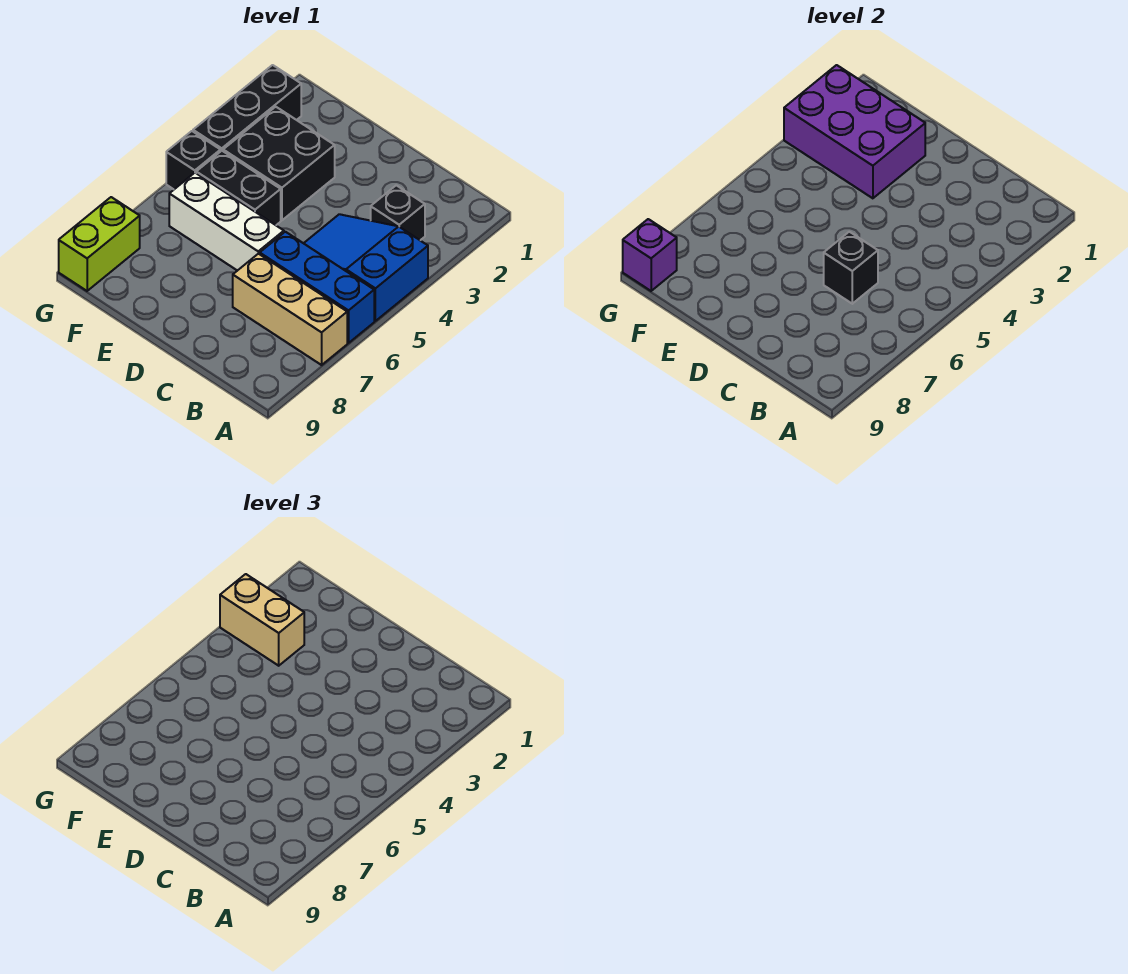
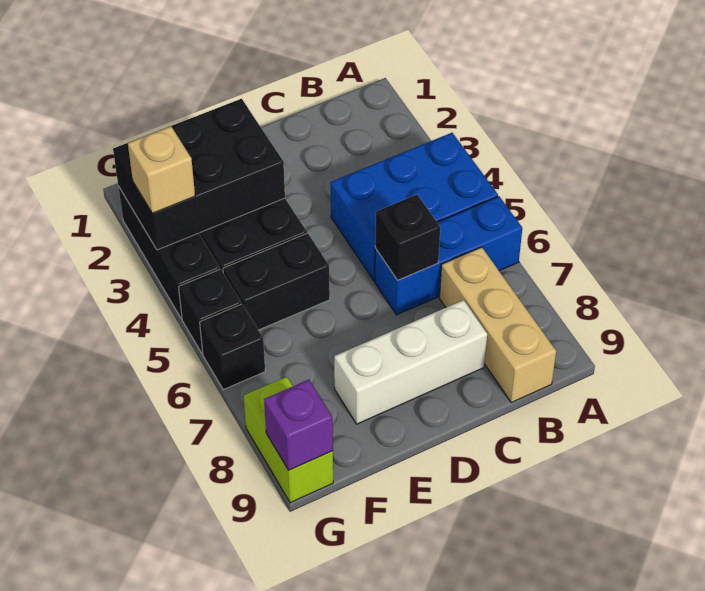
blue slope A4:C5 level 1 top A -> blue brick A4:C5 level 1
tan brick A7:C7 level 1 -> tan brick B7:B9 level 1
black brick B3 level 1 -> black brick G6 level 1
white brick D6:F6 level 1 -> white brick C8:E8 level 1
purple brick E2:G3 level 2 -> black brick E2:G3 level 2
tan brick F3:G3 level 3 -> tan brick G3 level 3

